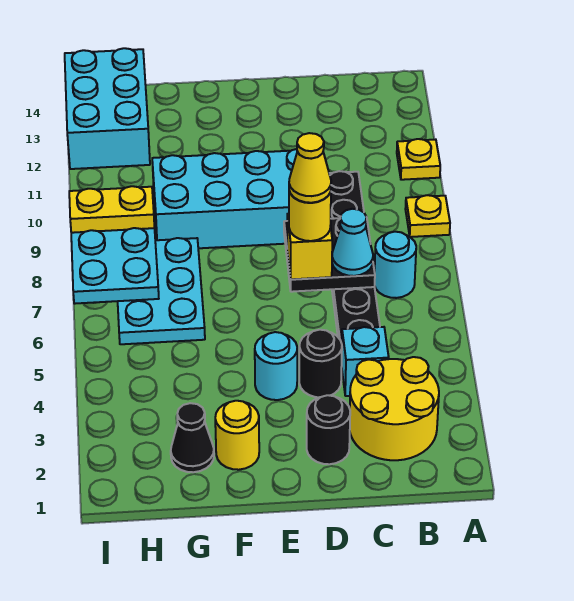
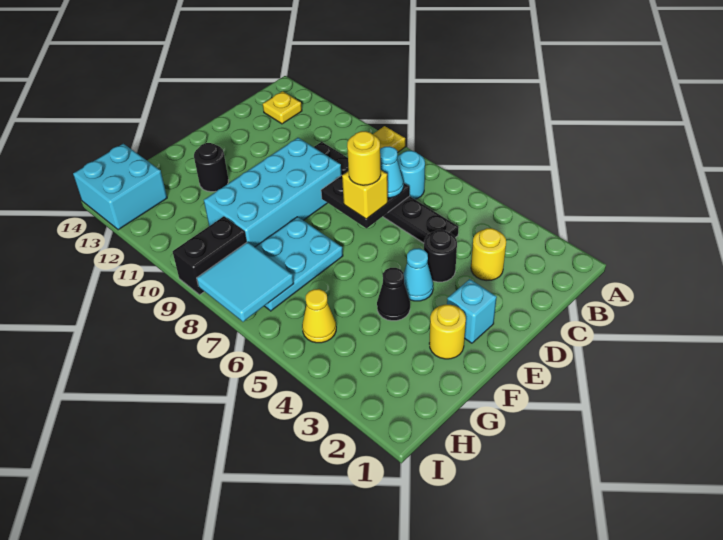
yellow plate A11 level 1 -> yellow plate B13 level 1
yellow round brick B2:C3 level 1 -> yellow round brick C3 level 1
cyan brick C4 level 1 -> cyan brick E2 level 1
black round brick D2 level 1 -> black round brick F12 level 1
yellow cone D7 level 5 -> yellow cone H5 level 1
cyan round brick E4 level 1 -> cyan cone E4 level 1
black cone G2 level 1 -> black cone F4 level 1
cyan plate G6:H8 level 1 -> cyan plate F7:H8 level 1
cyan plate H7:I8 level 2 -> cyan tile H7:I8 level 2
yellow brick H9:I9 level 1 -> black brick H9:I9 level 1
cyan brick H12:I14 level 1 -> cyan brick H13:I14 level 1

